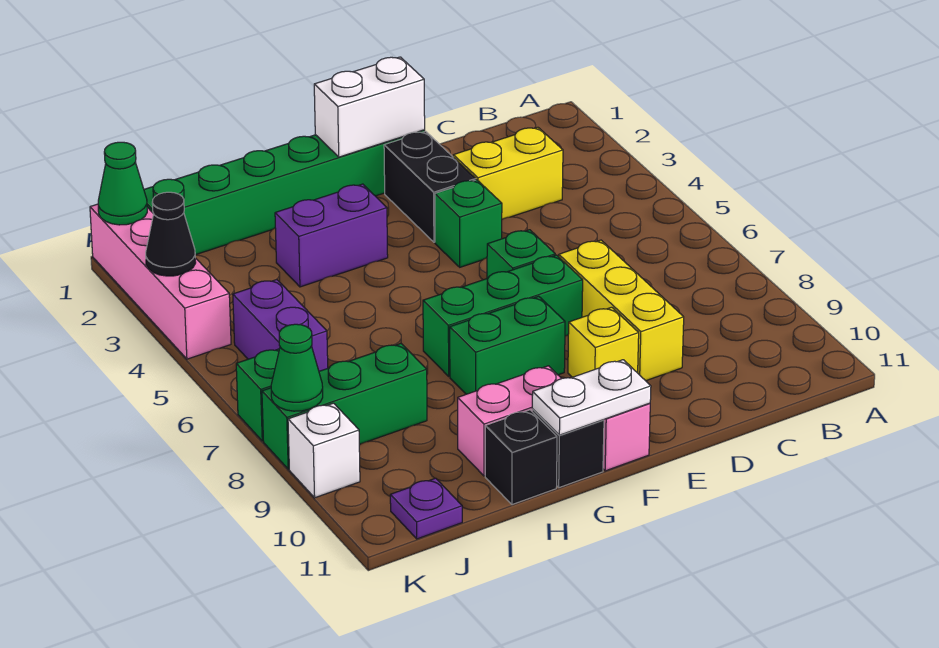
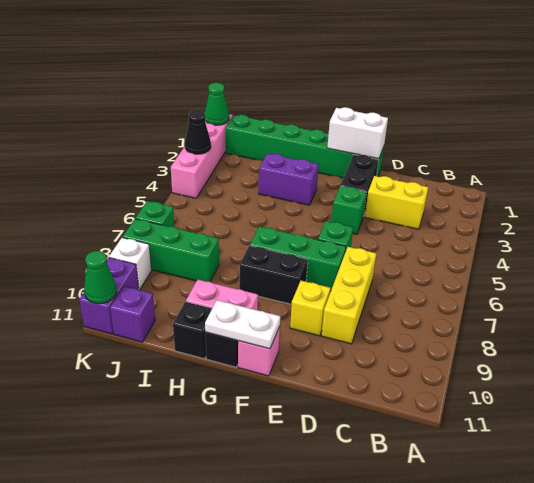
green brick F8:G8 level 1 -> black brick F8:G8 level 1
purple brick J5:J6 level 1 -> purple brick K10:K11 level 1
purple plate J11 level 1 -> purple brick J11 level 1
green cone K8 level 2 -> green cone K11 level 2

